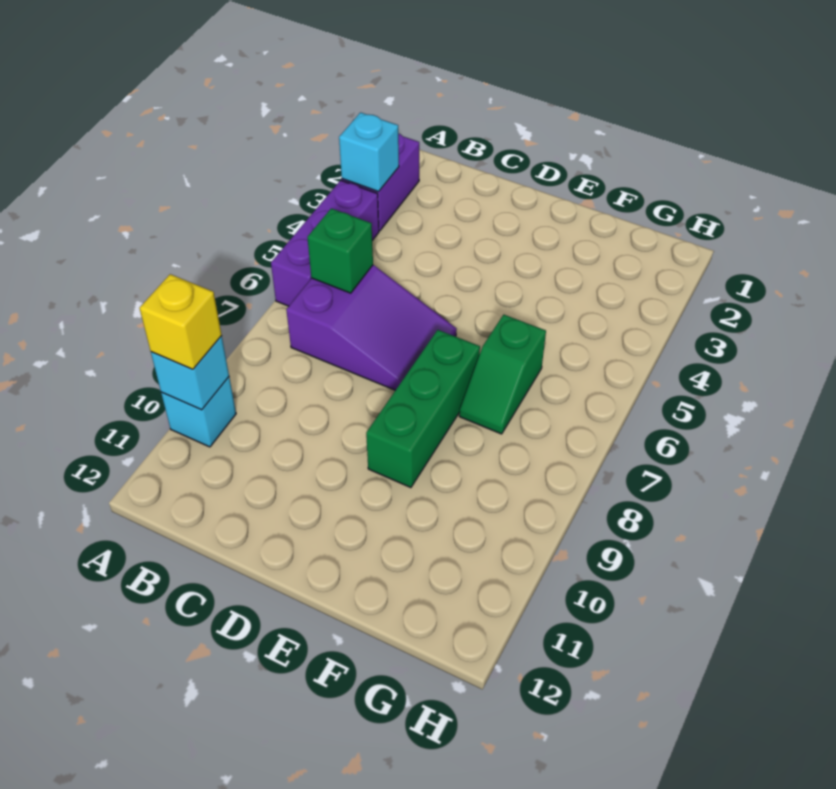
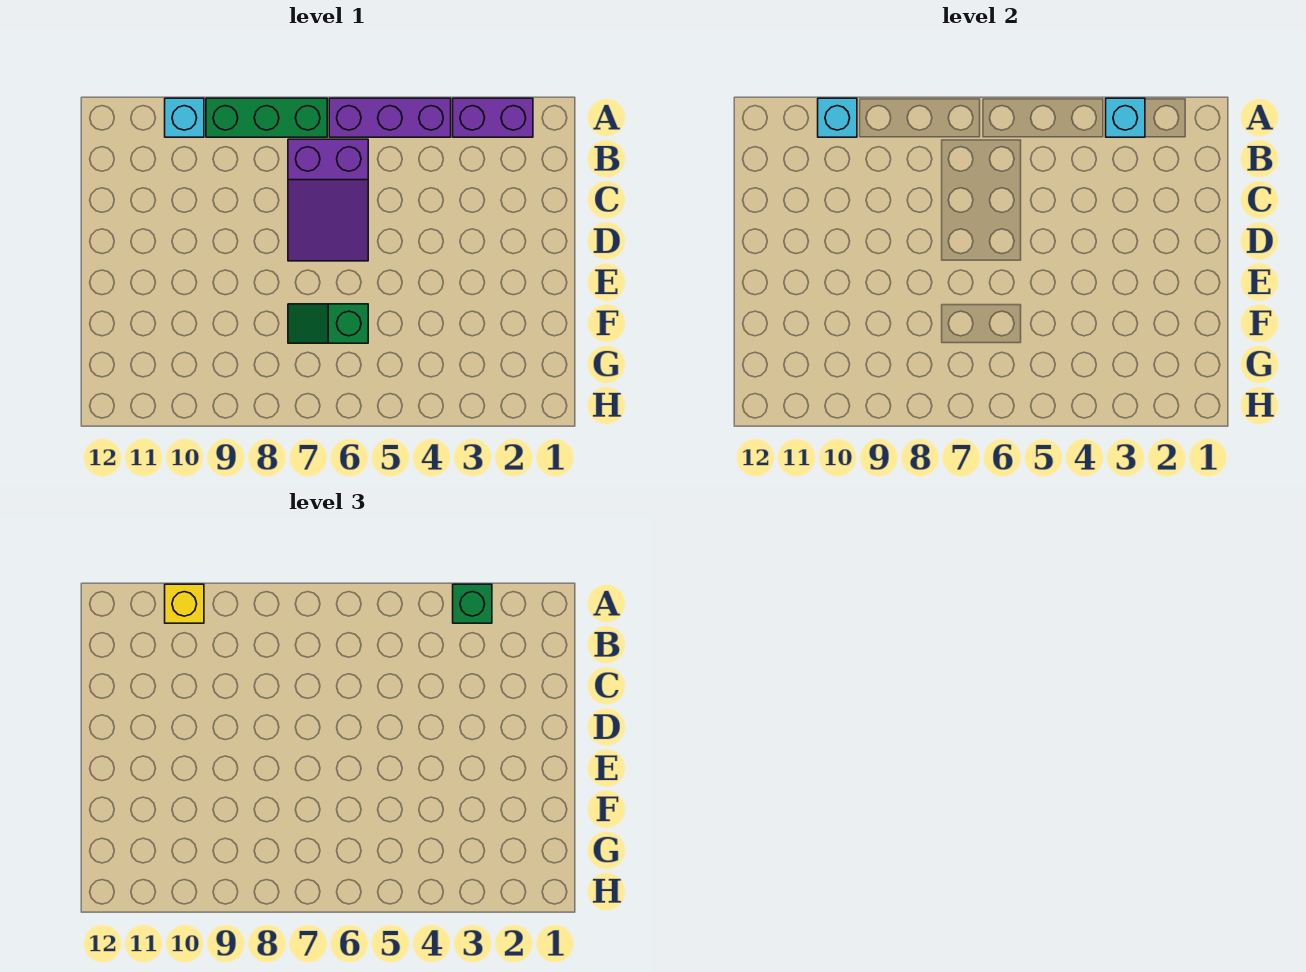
green brick B6 level 2 -> green brick A3 level 3
green brick E7:E9 level 1 -> green brick A7:A9 level 1

